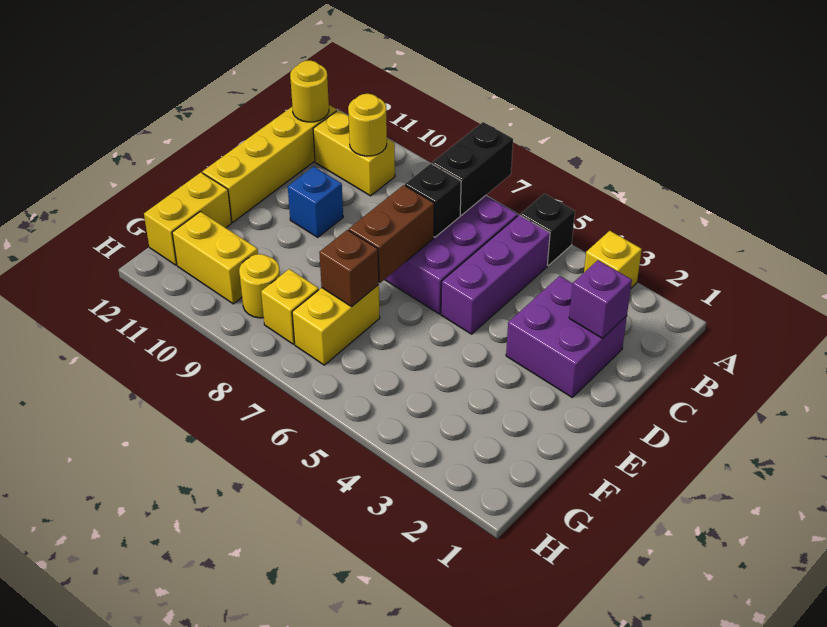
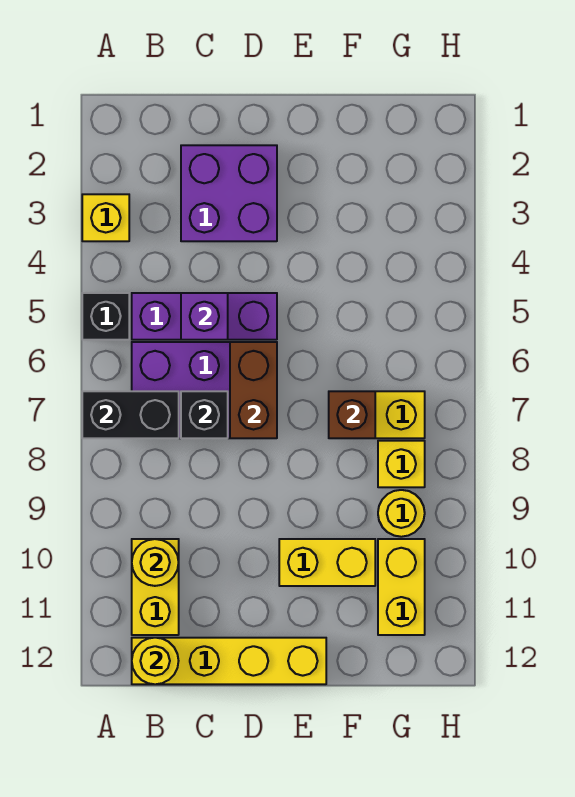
purple brick C2 level 2 -> purple brick C5 level 2
brown brick D7:E7 level 2 -> brown brick D6:D7 level 2
blue brick D10 level 1 -> none
yellow brick F12:G12 level 1 -> yellow brick E10:F10 level 1

